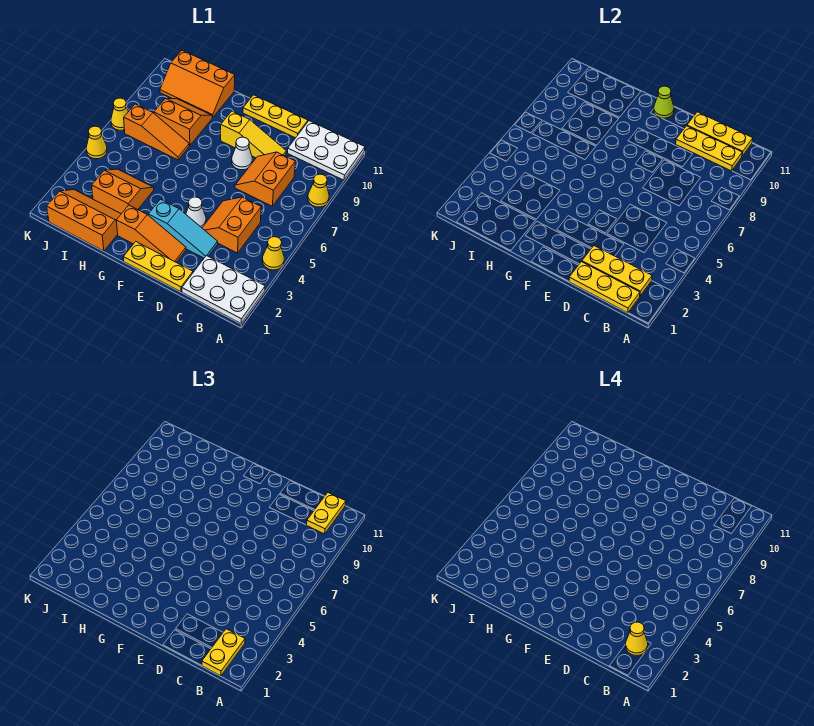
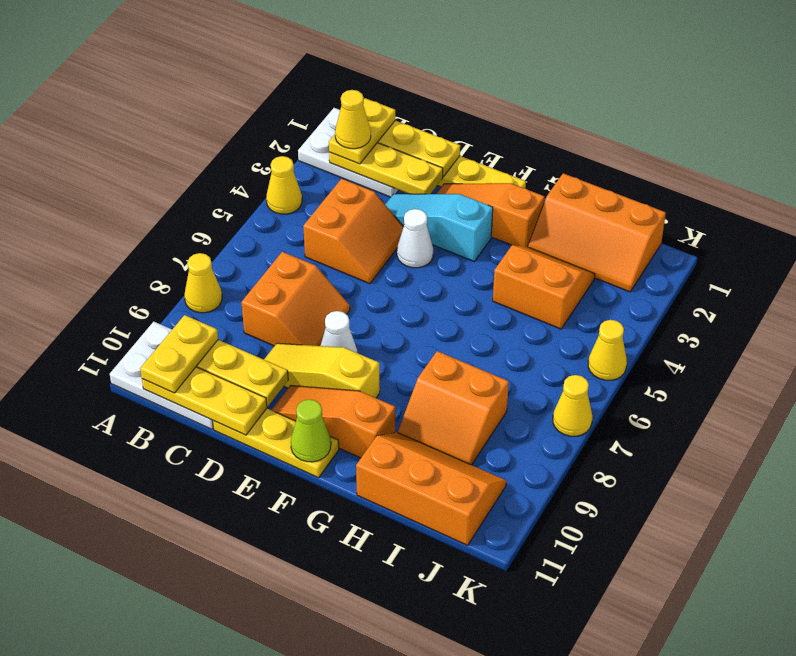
orange slope H3:I4 level 1 top 3 -> orange slope H3:I4 level 1 top 4
orange slope H7:J7 level 1 top J -> orange slope E10:G10 level 1 top G

